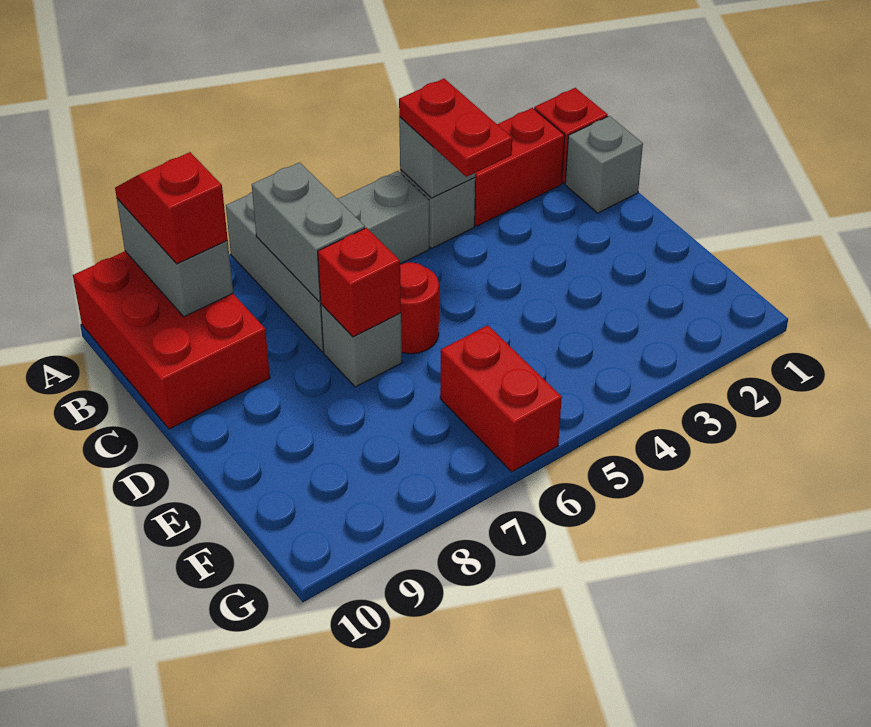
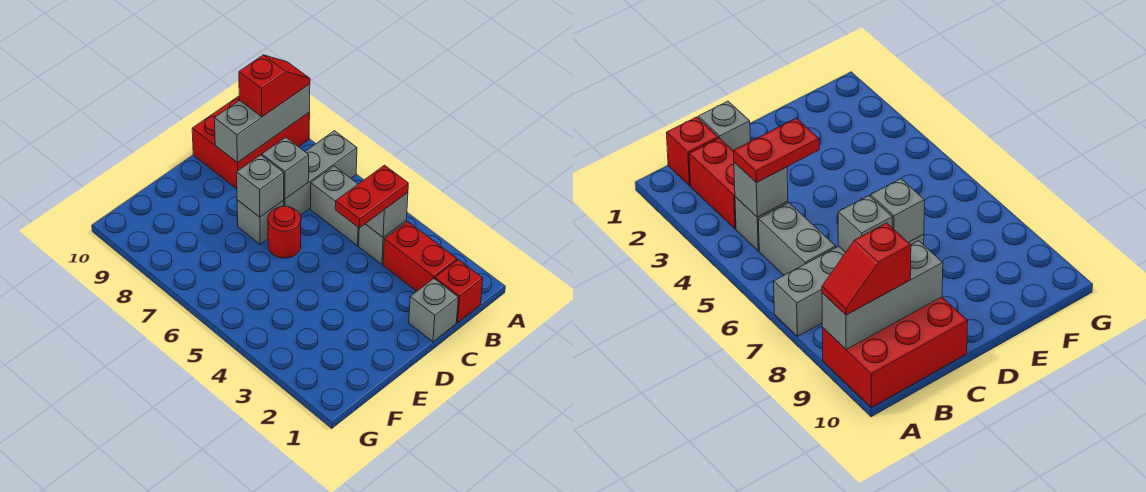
grey brick A9:B9 level 2 -> grey brick A9:C9 level 2
grey brick B7:C7 level 2 -> grey brick C7 level 2
red brick D7 level 2 -> grey brick D7 level 2
red brick F6:G6 level 1 -> none

